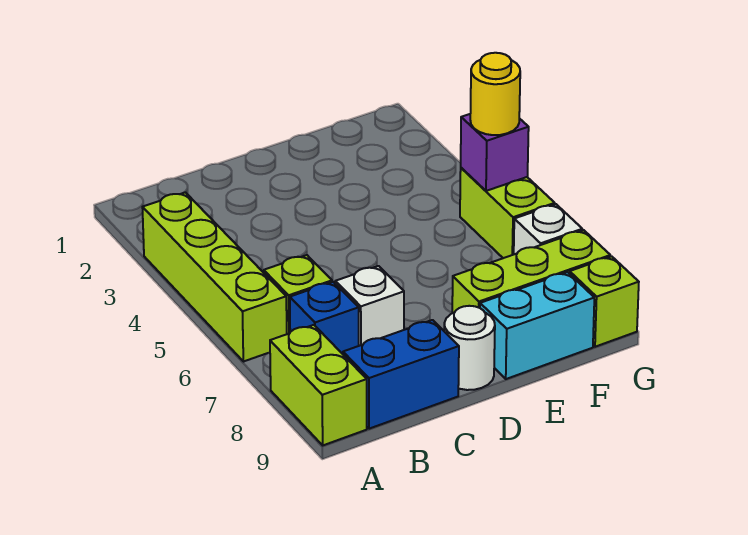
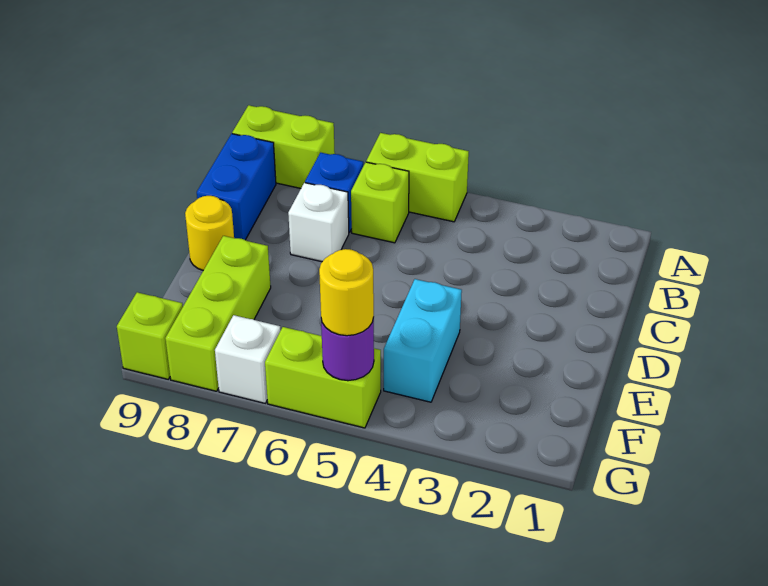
lime brick A3:A6 level 1 -> lime brick A5:A6 level 1
white round brick D9 level 1 -> yellow round brick D9 level 1
cyan brick E9:F9 level 1 -> cyan brick E4:F4 level 1
purple brick G5 level 2 -> purple round brick G5 level 2

